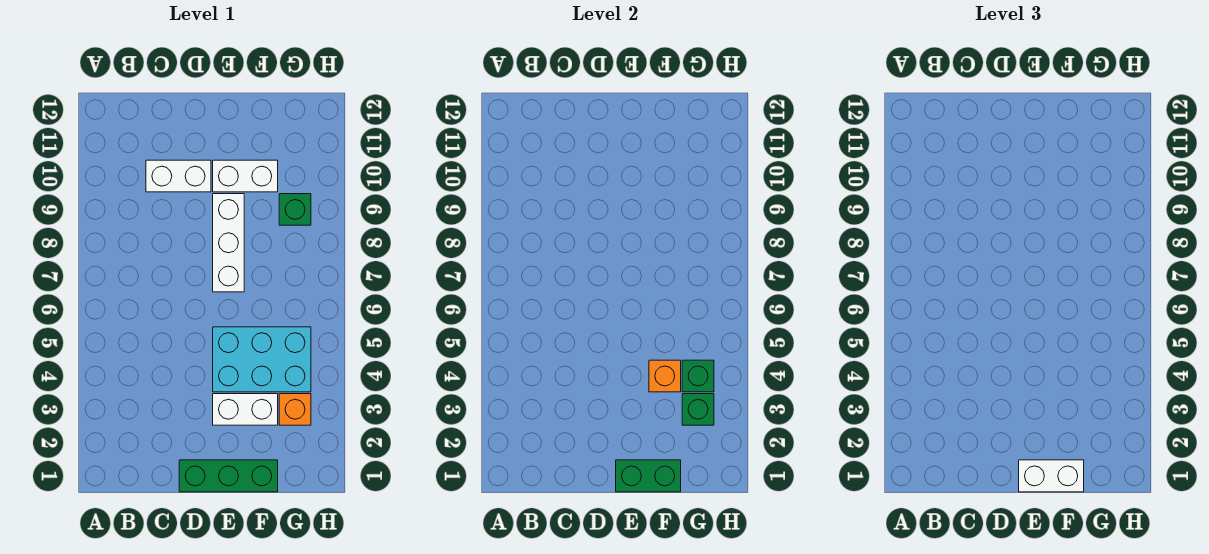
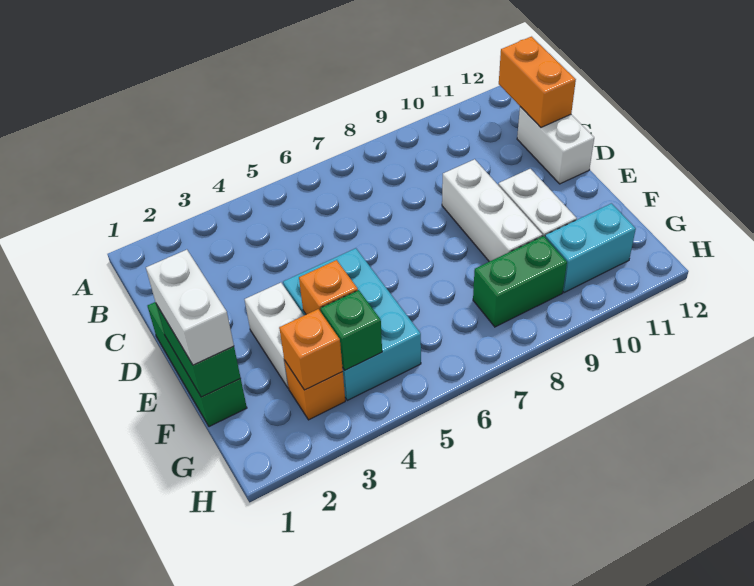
none -> orange brick B12:C12 level 2
white brick C10:D10 level 1 -> white brick C12:D12 level 1
white brick E7:E9 level 1 -> white brick D9:F9 level 1
green brick G3 level 2 -> orange brick G3 level 2
green brick G9 level 1 -> green brick G8:G9 level 1
none -> cyan brick G10:G11 level 1

